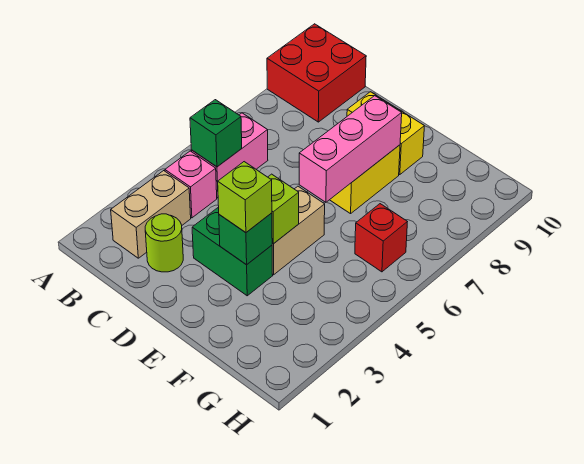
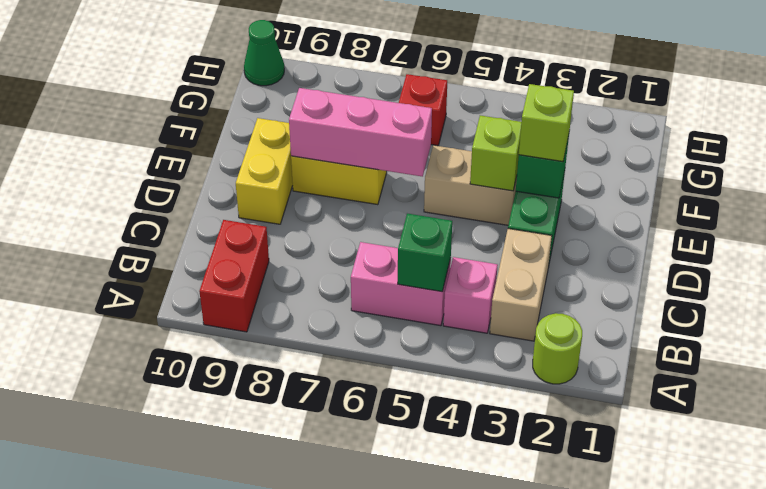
red brick A9:B10 level 1 -> red brick A9:B9 level 1
tan brick B2:B3 level 1 -> tan brick B3:C3 level 1
lime round brick C2 level 1 -> lime round brick A2 level 1
none -> green cone H10 level 1

